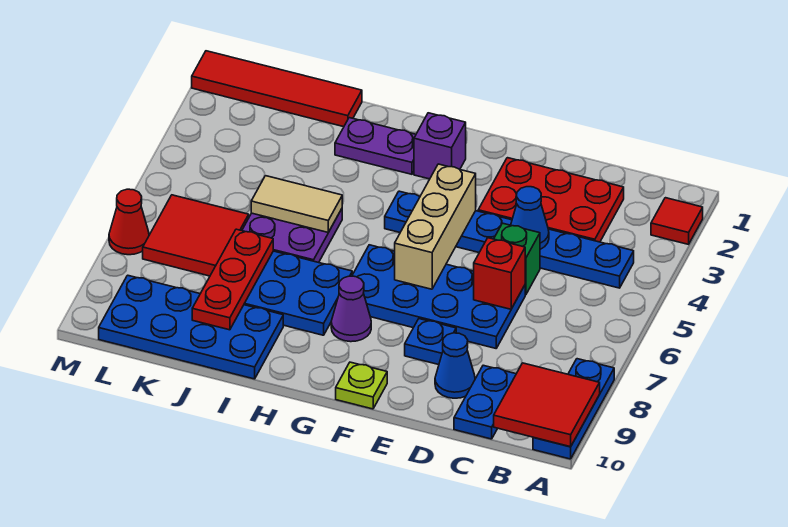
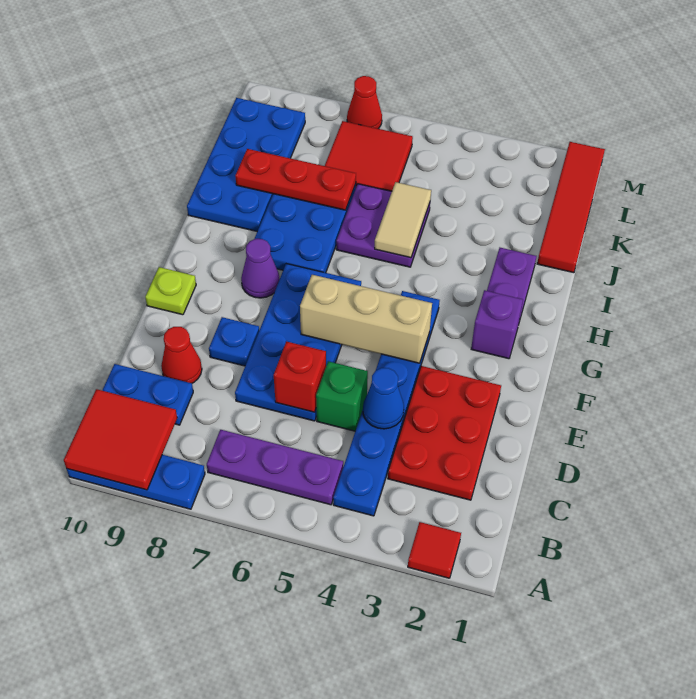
none -> purple plate B5:B7 level 1
blue cone D9 level 1 -> red cone D9 level 1

